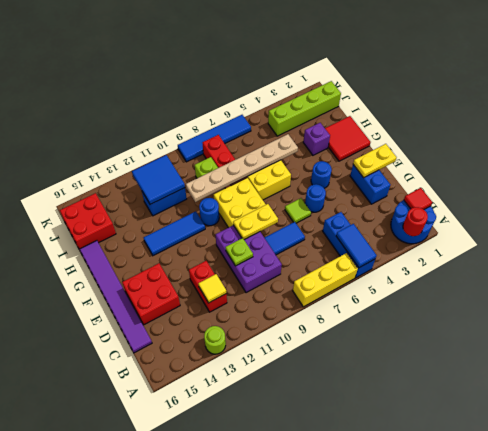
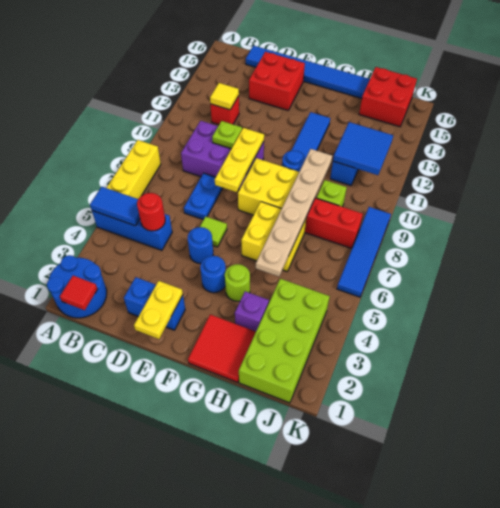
red round brick A2 level 2 -> red round brick C5 level 2
lime round brick A13 level 1 -> lime round brick G4 level 1
red brick C12:D12 level 1 -> red brick C12 level 1
purple tile C16:H16 level 1 -> blue tile C16:H16 level 1
blue tile D7:D8 level 1 -> blue plate D7:D8 level 1
yellow plate E8:E9 level 2 -> yellow plate E8:E10 level 2
lime brick J1:J4 level 1 -> lime brick I1:J4 level 1

